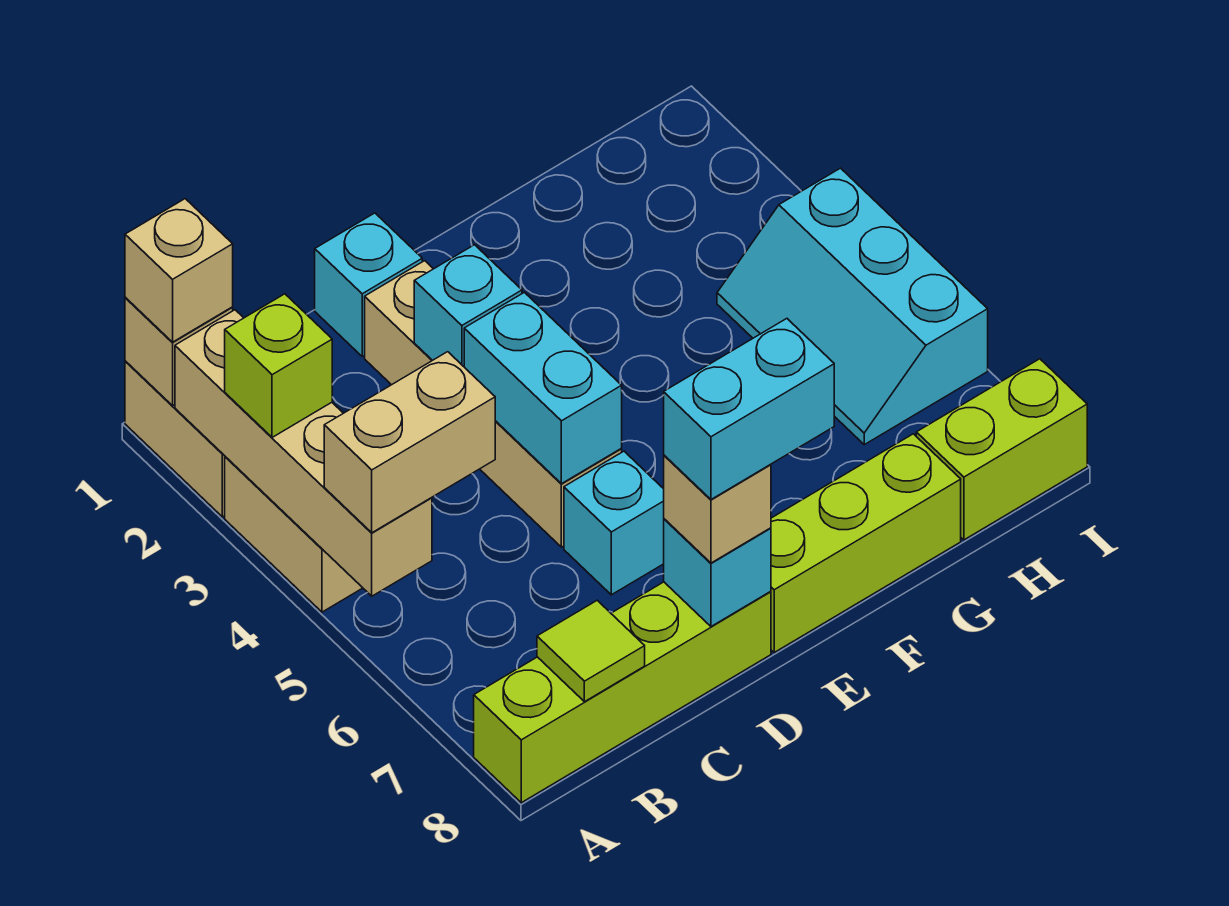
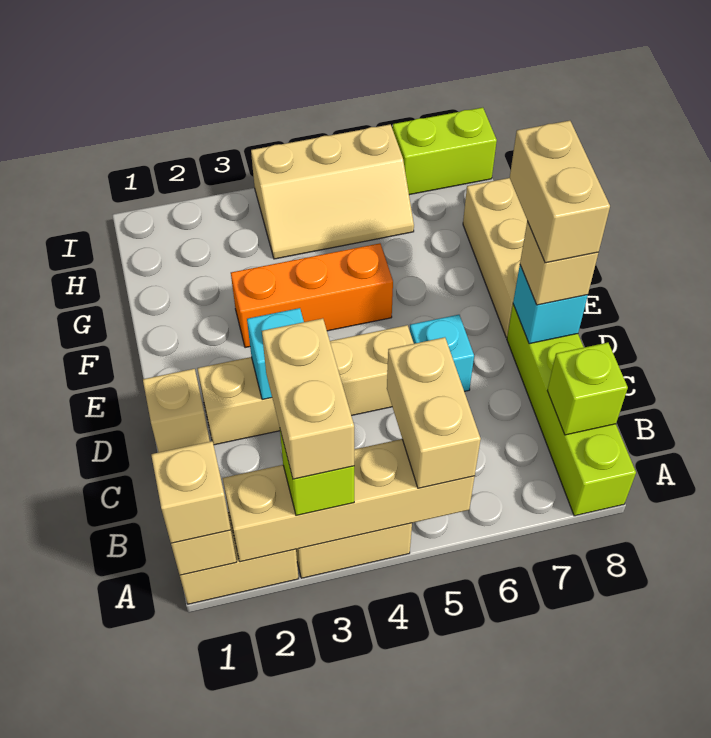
none -> tan brick A3:B3 level 4
lime tile B8 level 2 -> lime brick B8 level 2
cyan brick D1 level 1 -> tan brick D1 level 1
cyan brick D4:D5 level 2 -> none
cyan brick D8:E8 level 4 -> tan brick D8:E8 level 4
lime brick E8:G8 level 1 -> tan brick E8:G8 level 1
none -> orange brick F3:F5 level 1
cyan slope H4:I6 level 1 top I -> tan slope H4:I6 level 1 top I
lime brick H8:I8 level 1 -> lime brick I7:I8 level 1

